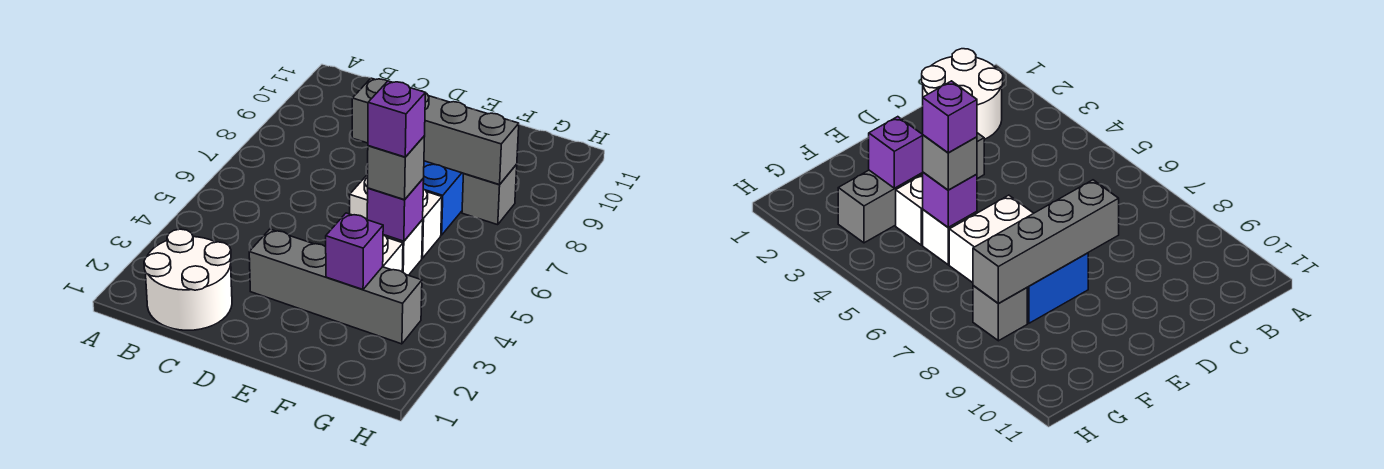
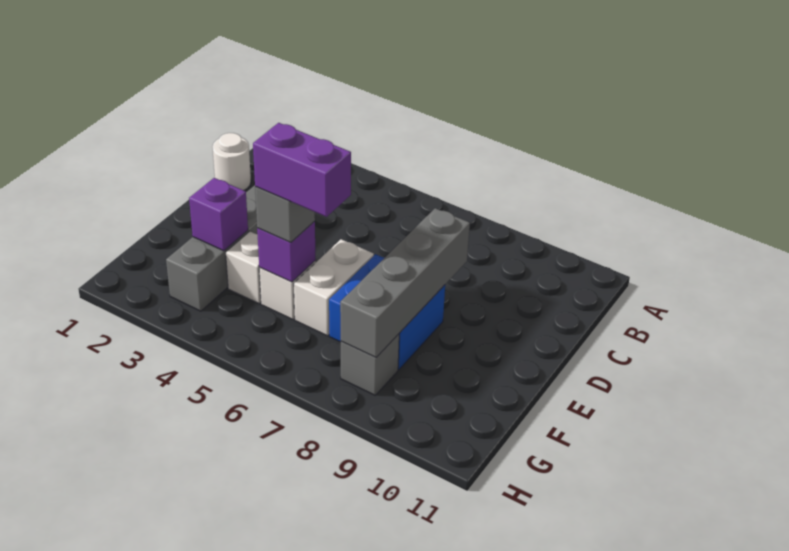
white round brick B1:C2 level 1 -> white round brick C1 level 1
purple brick F5 level 4 -> purple brick F5:F6 level 4

